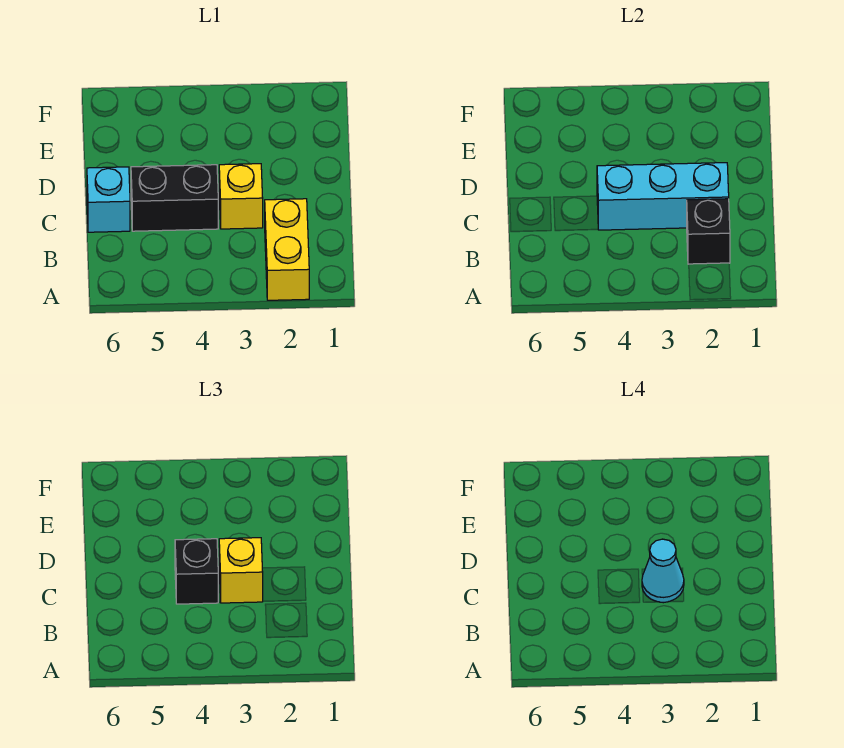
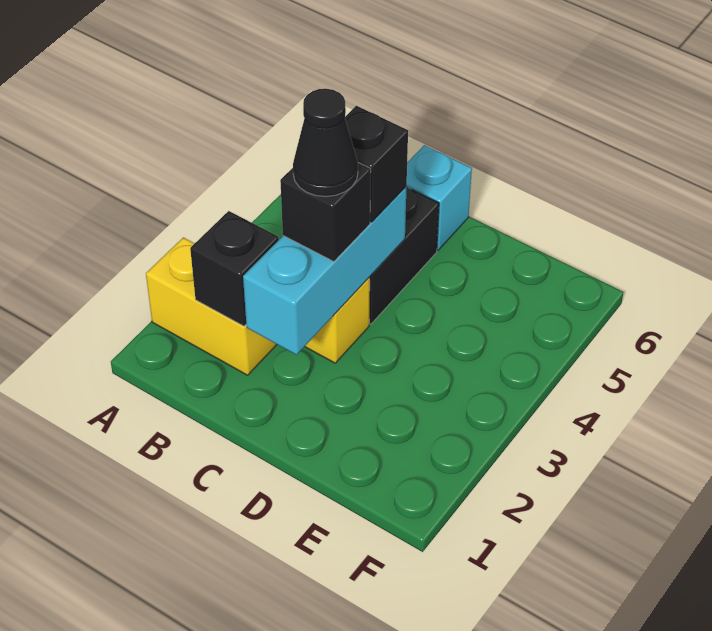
yellow brick C3 level 3 -> black brick C3 level 3
cyan cone C3 level 4 -> black cone C3 level 4

